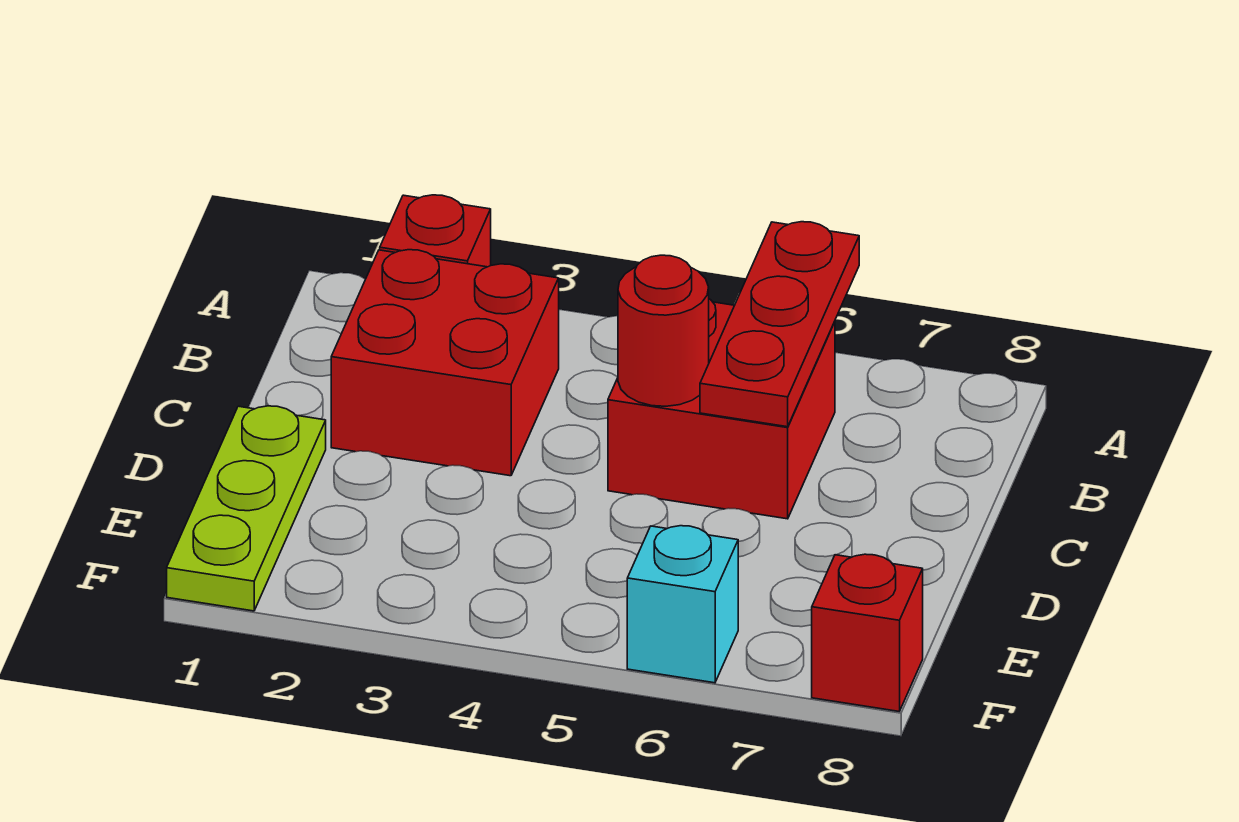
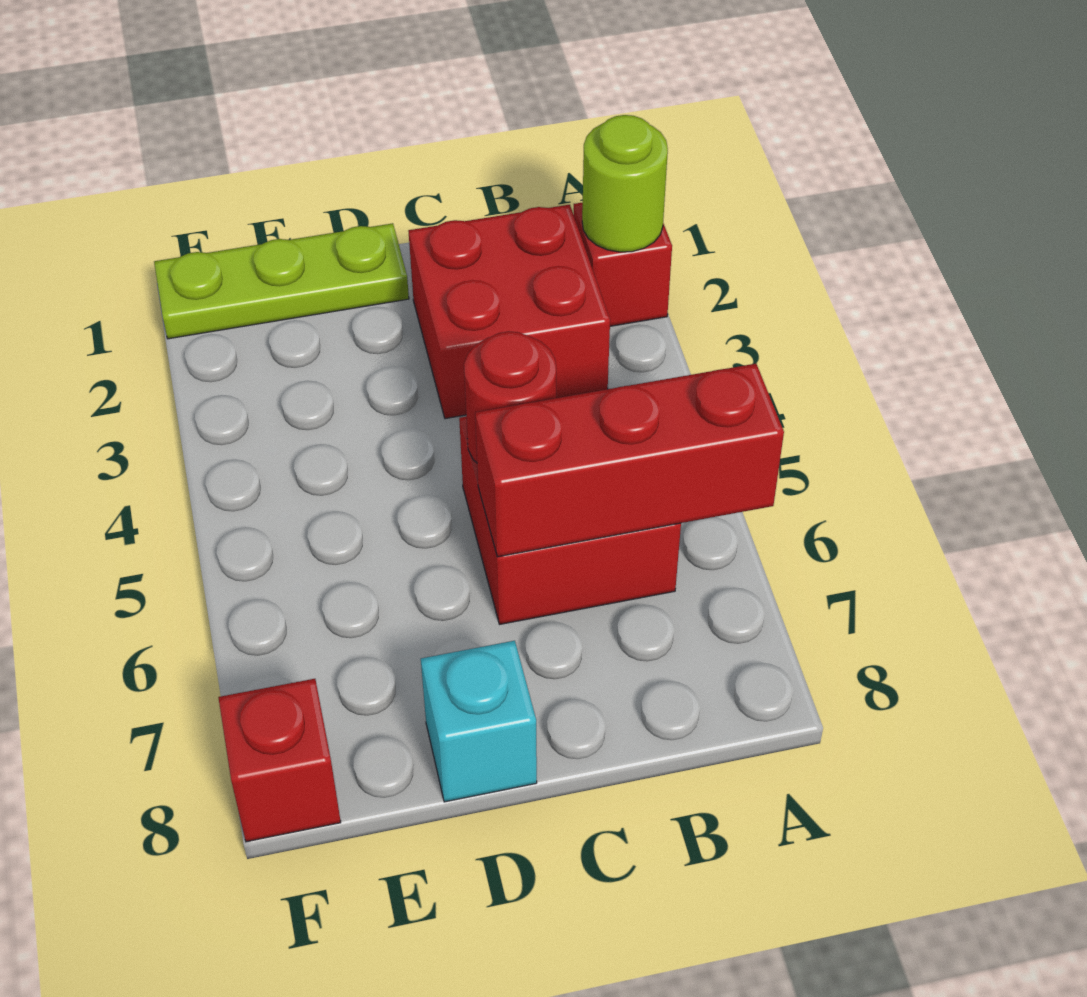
none -> lime round brick A2 level 2
red plate A6:C6 level 2 -> red brick A6:C6 level 2
cyan brick F6 level 1 -> cyan brick D8 level 1

